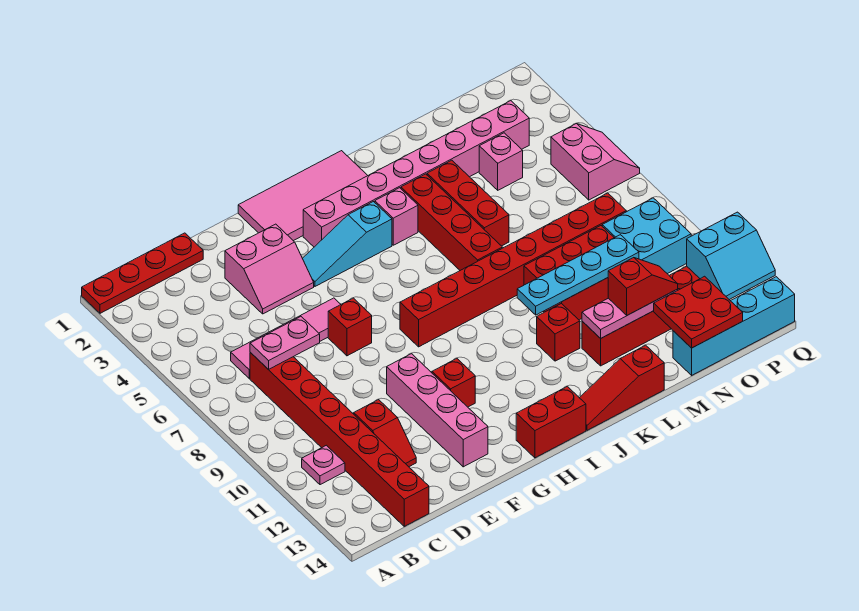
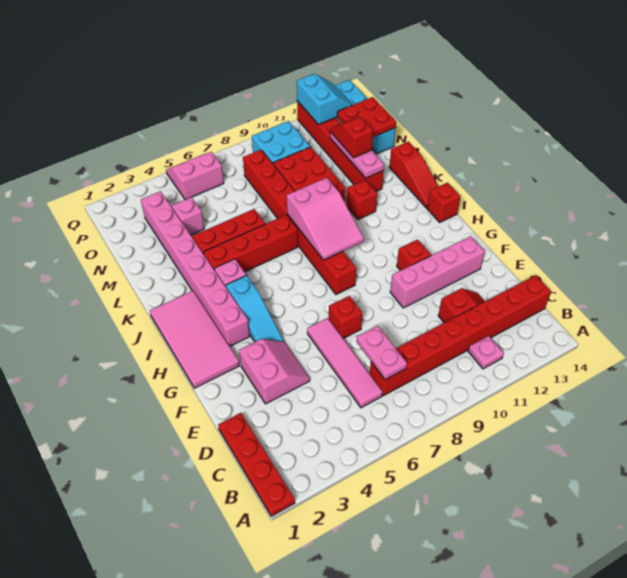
red brick H14:I14 level 1 -> red brick I14 level 1
none -> pink slope I8:K9 level 2 top K
cyan plate K10:N10 level 2 -> none

